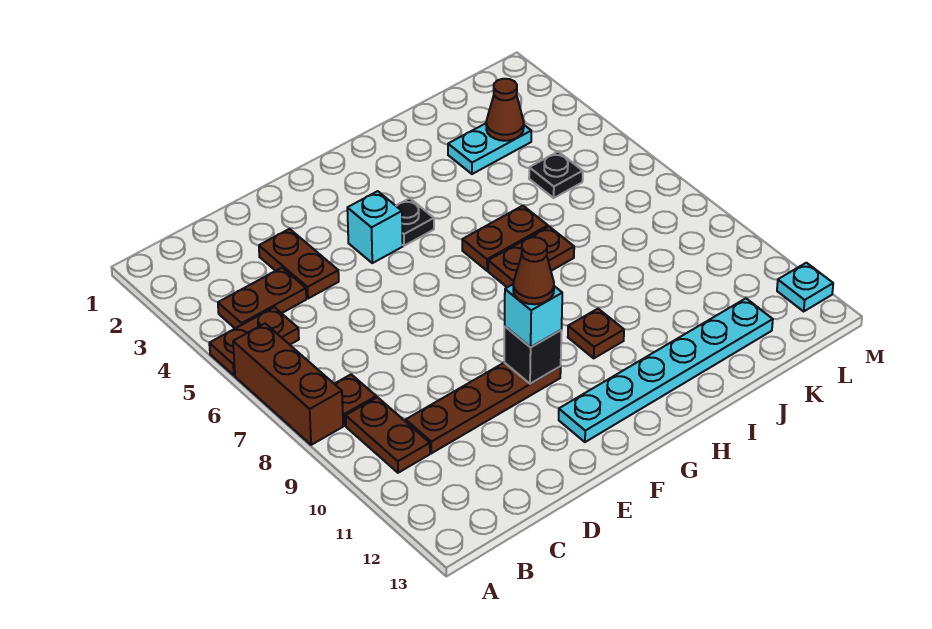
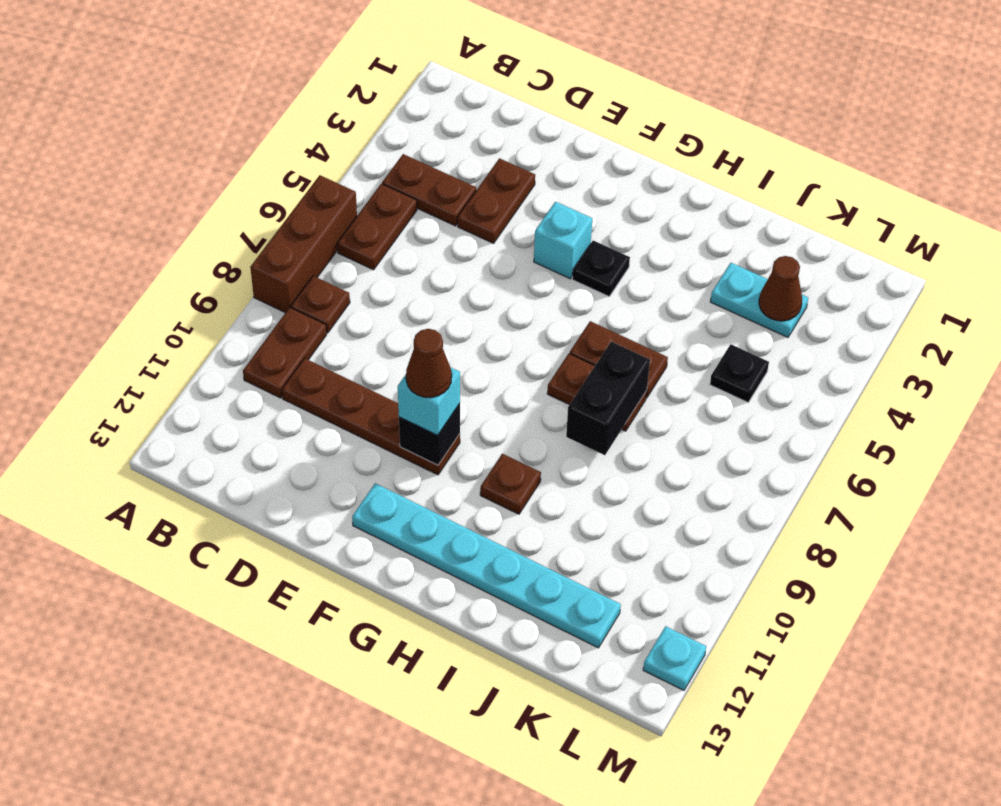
brown plate A5:B5 level 1 -> brown plate B5:B6 level 1
none -> black brick I7:I8 level 2

